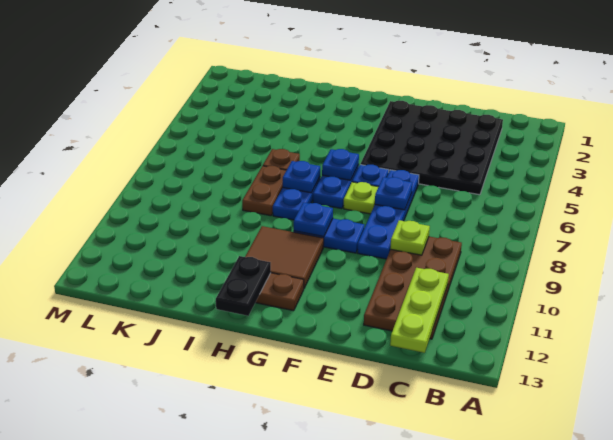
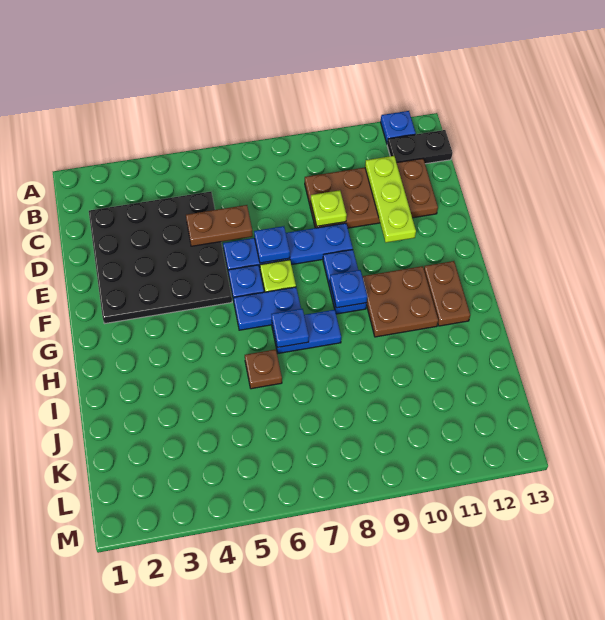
lime plate C11:C13 level 2 -> lime plate C11:E11 level 2
blue plate G6 level 2 -> blue plate A12 level 1
brown tile G10:H11 level 1 -> brown plate G10:H11 level 1
black plate H12:H13 level 2 -> black plate B12:B13 level 1
brown plate I7:I8 level 1 -> brown plate D5:D6 level 2

